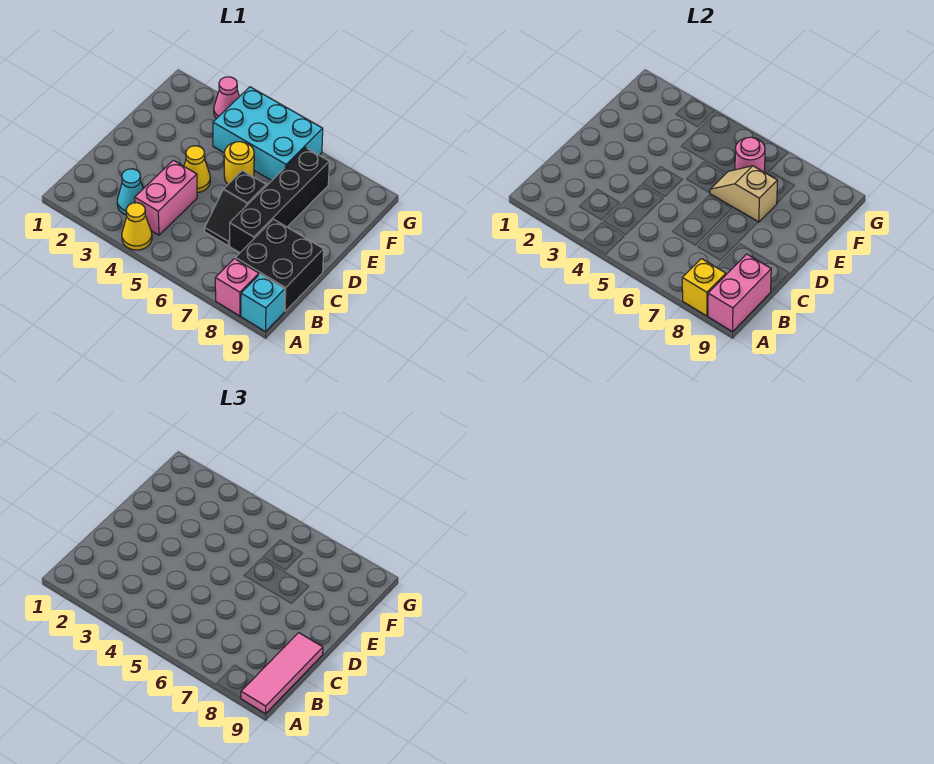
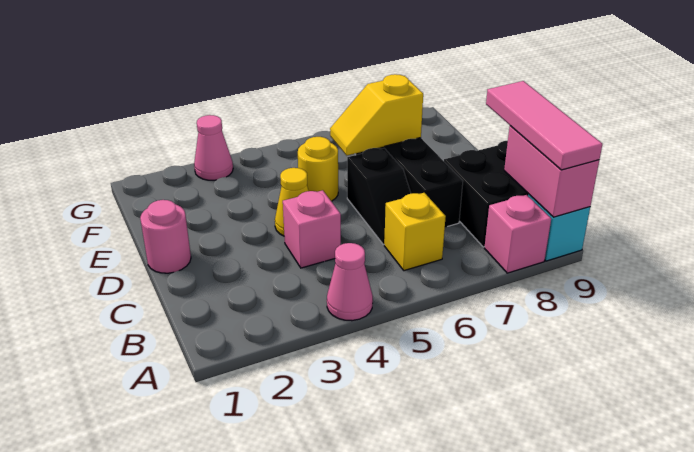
yellow cone A4 level 1 -> pink cone A4 level 1
yellow brick A8 level 2 -> yellow brick B6 level 1
cyan cone B3 level 1 -> none
pink brick B4:C4 level 1 -> pink brick C4 level 1
tan slope E6:E7 level 2 top 7 -> yellow slope E6:E7 level 2 top 7
cyan brick F4:G6 level 1 -> none
pink round brick F6 level 2 -> pink round brick D1 level 1

